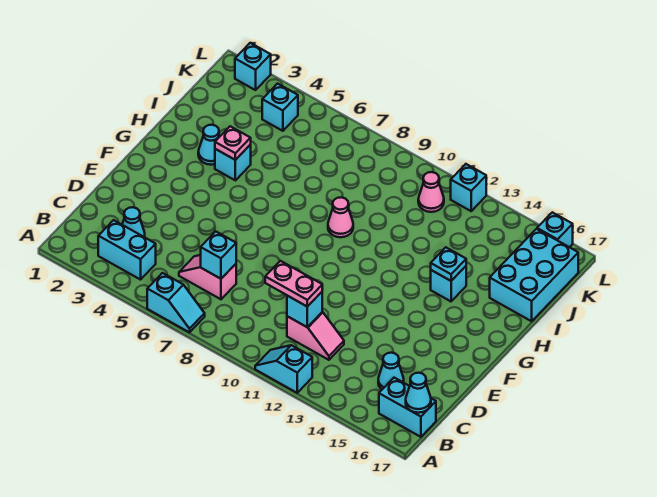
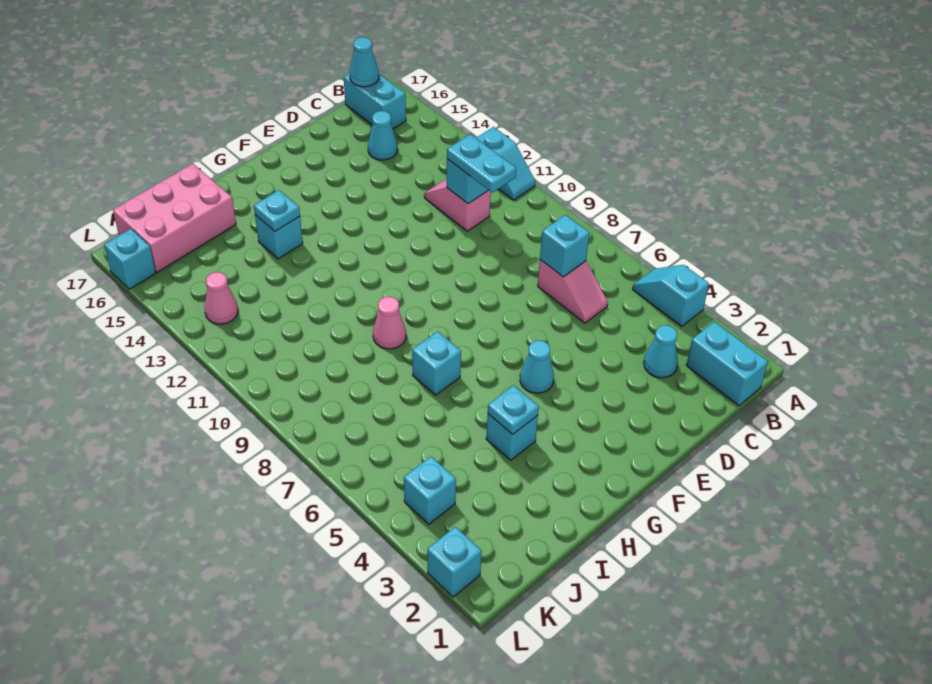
cyan slope A6:A7 level 1 top 6 -> cyan slope A4:A5 level 1 top 4
cyan brick B3:B4 level 1 -> cyan brick B1:B2 level 1
pink plate C10:C11 level 3 -> cyan plate C10:C11 level 3
cyan cone H3 level 1 -> cyan cone F5 level 1
pink plate H4 level 2 -> cyan plate H4 level 2
cyan brick I16:K17 level 1 -> pink brick I16:K17 level 1
pink cone K11 level 1 -> pink cone K13 level 1
cyan brick L12 level 1 -> cyan brick H7 level 1

